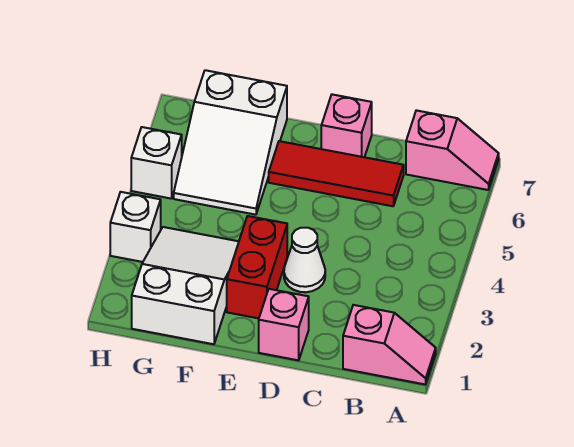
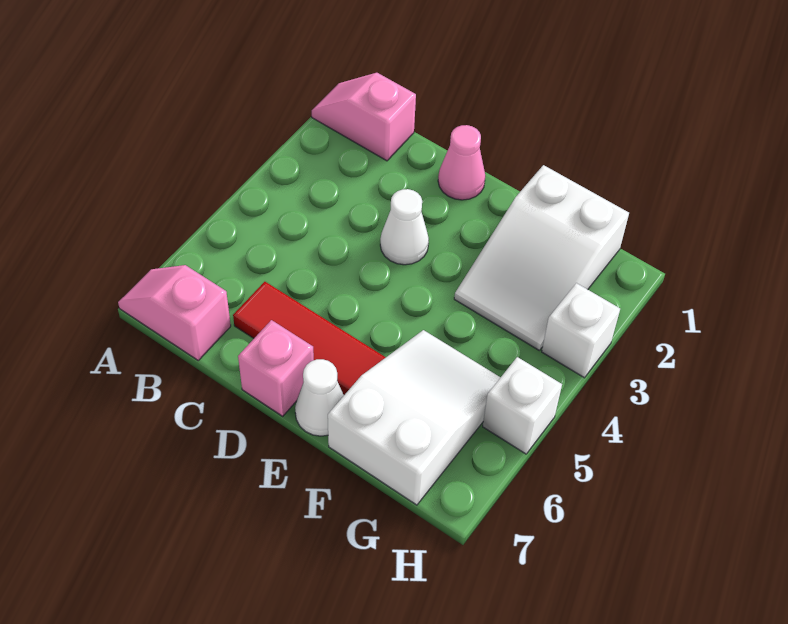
pink brick D1 level 1 -> pink cone D1 level 1
red brick E2:E3 level 1 -> none
none -> white cone E7 level 1

